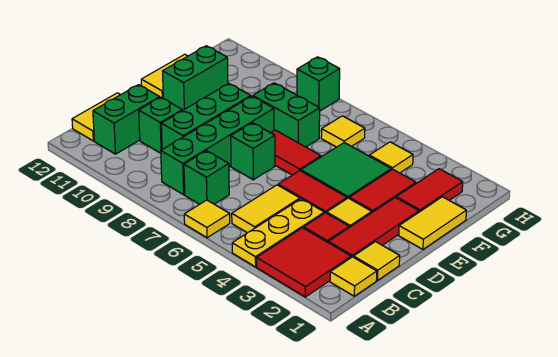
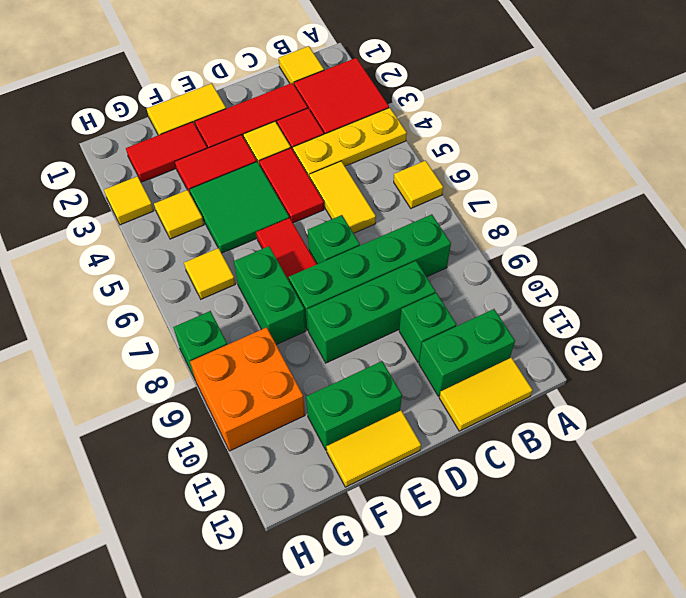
yellow tile B5:C5 level 1 -> yellow tile C5:C6 level 1
green brick B7 level 1 -> none
yellow tile C1 level 1 -> yellow tile H3 level 1
none -> orange brick G9:H10 level 1

